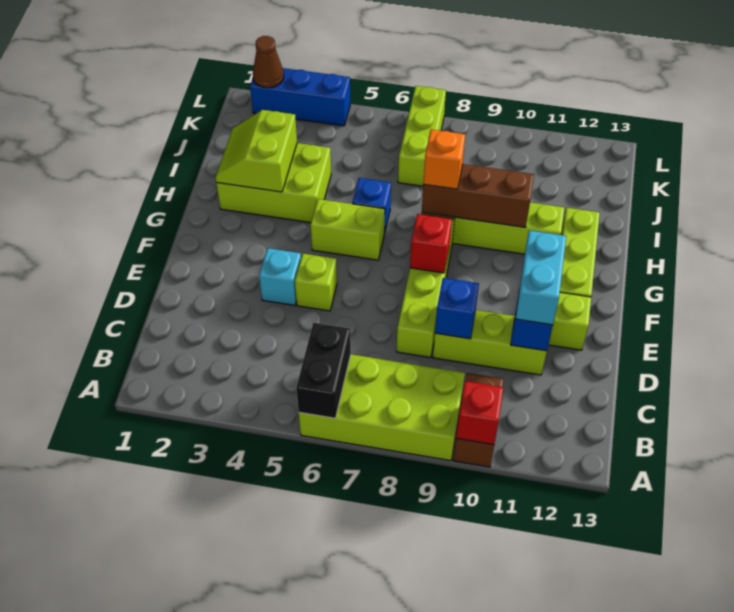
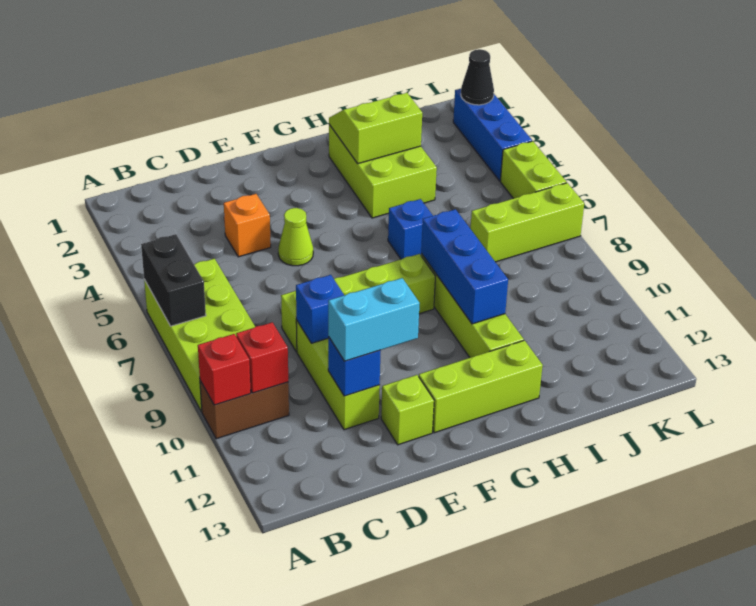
black brick A6:B6 level 2 -> black brick A6:A7 level 2
cyan brick E4 level 1 -> none
lime brick E5 level 1 -> lime cone E5 level 1
red brick F8 level 2 -> red brick B10 level 2
lime brick G5:G6 level 1 -> lime brick L5:L6 level 1
brown brick H8:H10 level 2 -> blue brick H8:H10 level 2
orange brick H8 level 3 -> orange brick D4 level 1
brown cone L2 level 2 -> black cone L2 level 2

